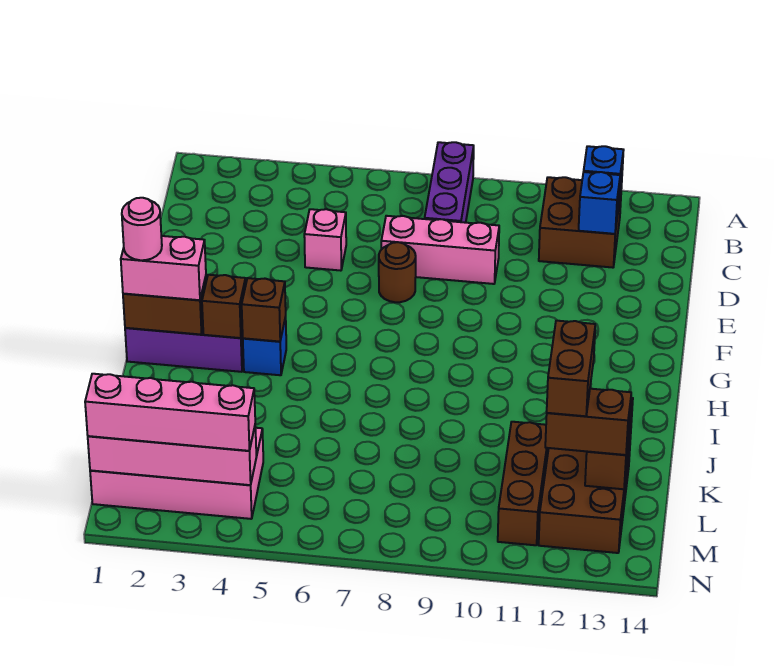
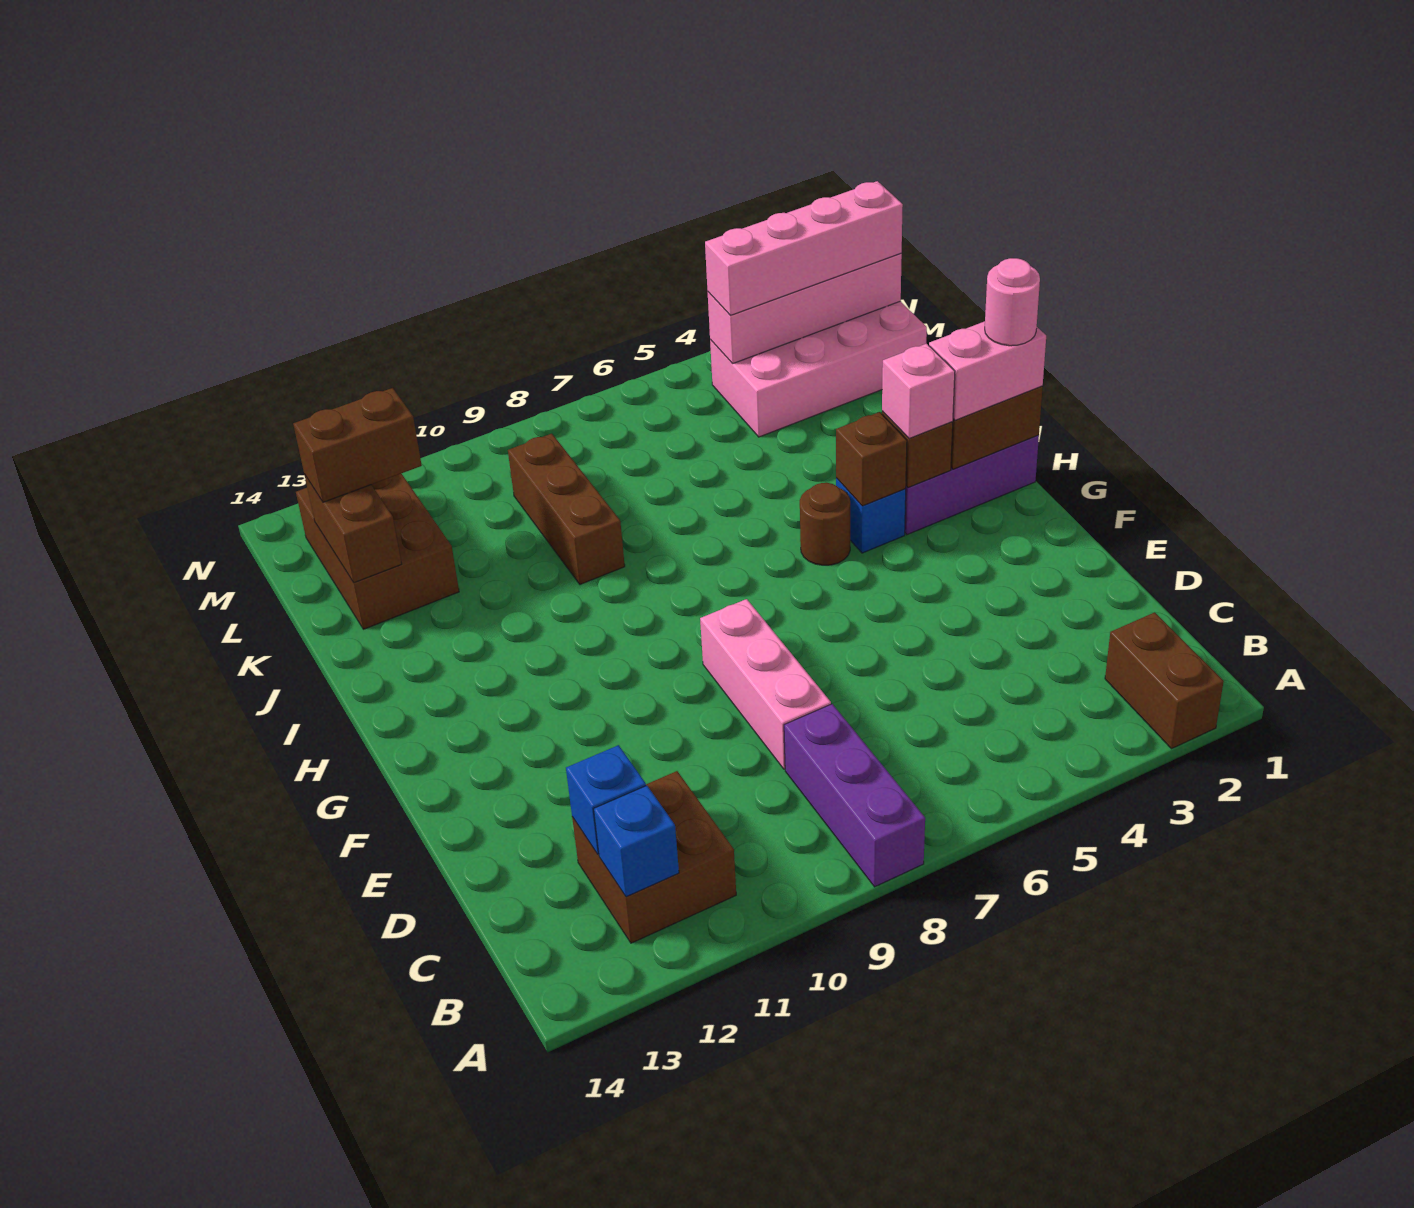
pink brick D5 level 1 -> pink brick H3 level 3
pink brick D7:D9 level 1 -> pink brick D8:F8 level 1
brown round brick E7 level 1 -> brown round brick H5 level 1
brown brick K11:M11 level 1 -> brown brick J9:L9 level 1
brown brick K12:L12 level 4 -> brown brick A2:B2 level 1

